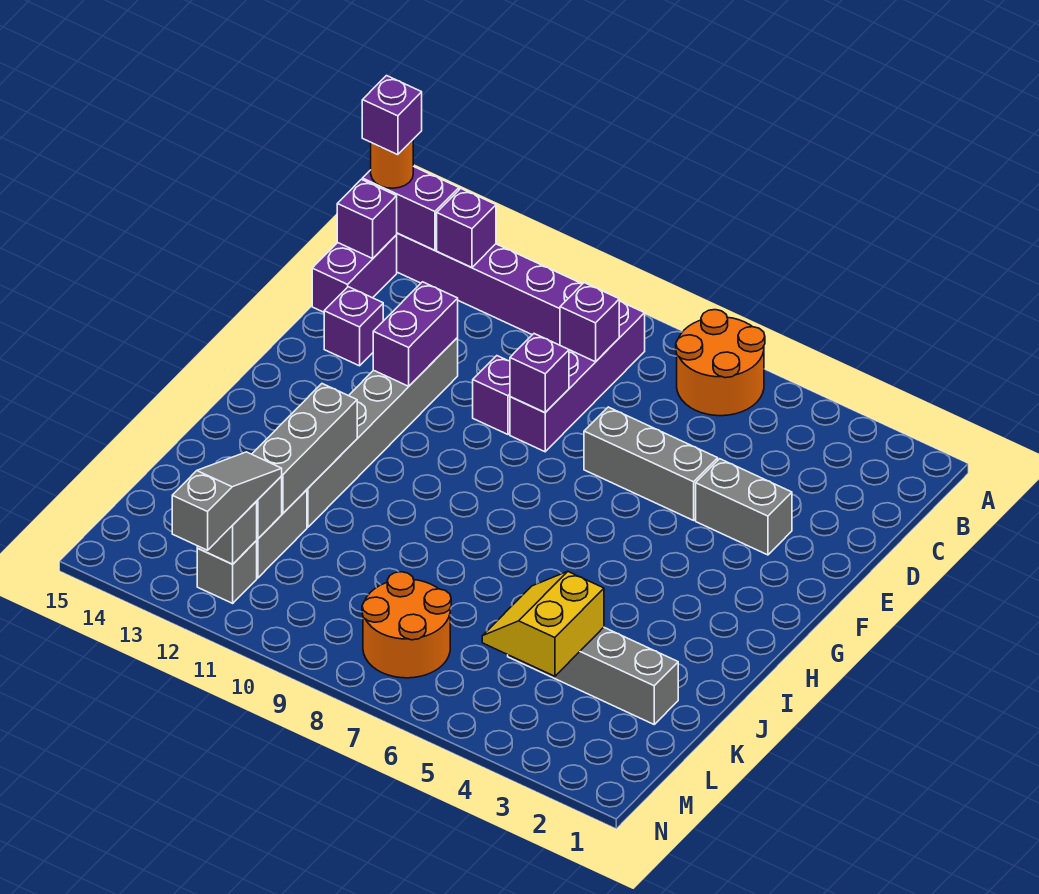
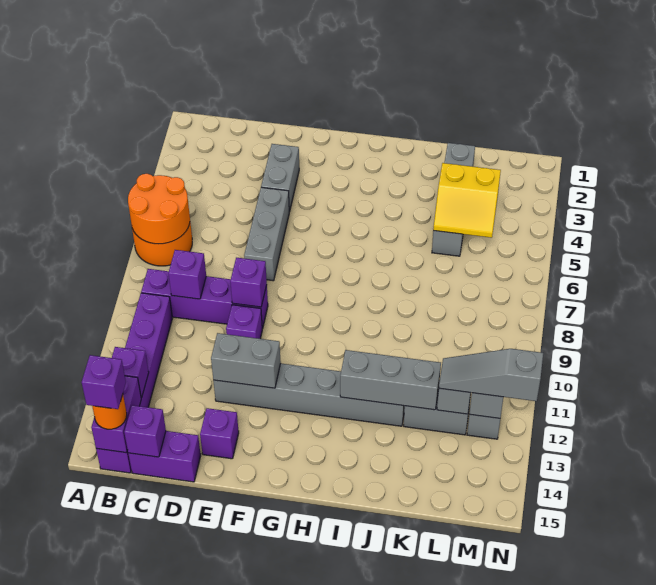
purple brick E12:F12 level 2 -> grey brick E12:F12 level 2
orange round brick L7:M8 level 1 -> orange round brick A6:B7 level 2

